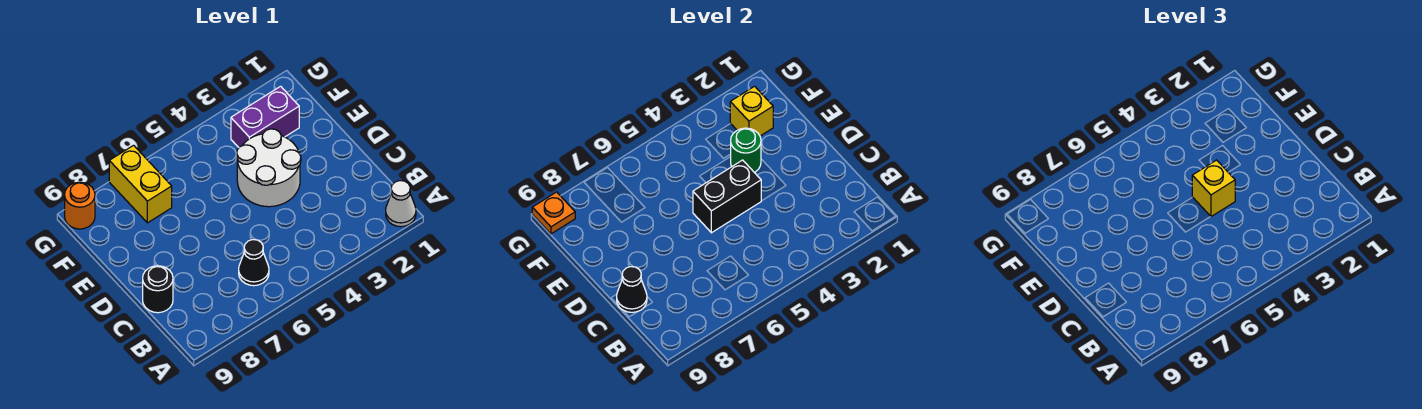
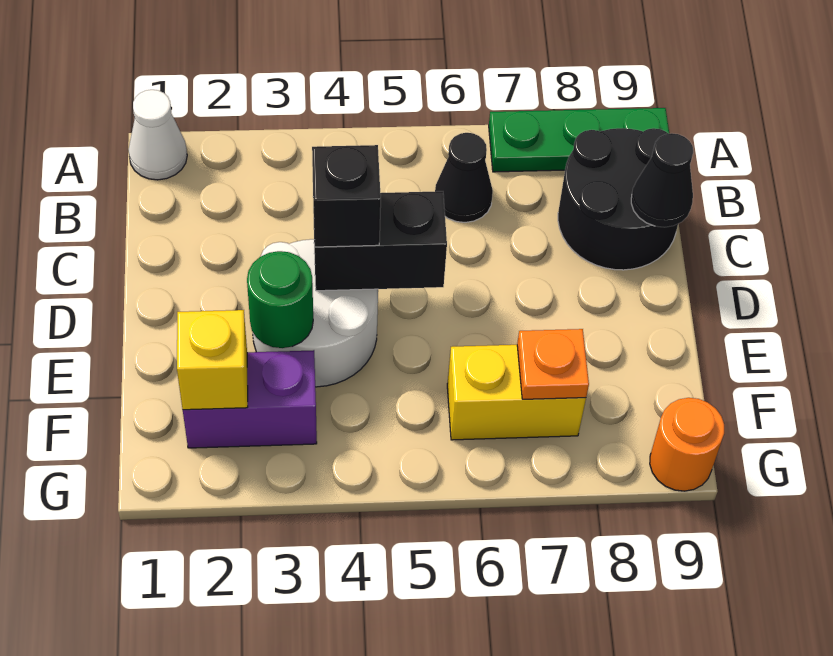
none -> green plate A7:A9 level 1
black round brick C9 level 1 -> black round brick B8:C9 level 1
yellow brick D4 level 3 -> black brick D4 level 3
yellow brick F7:G7 level 1 -> yellow brick F6:F7 level 1
orange plate G9 level 2 -> orange plate F7 level 2

